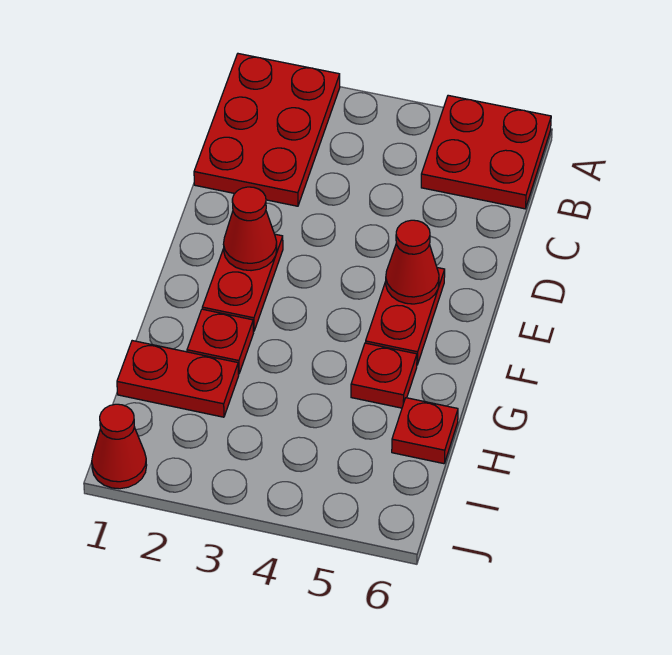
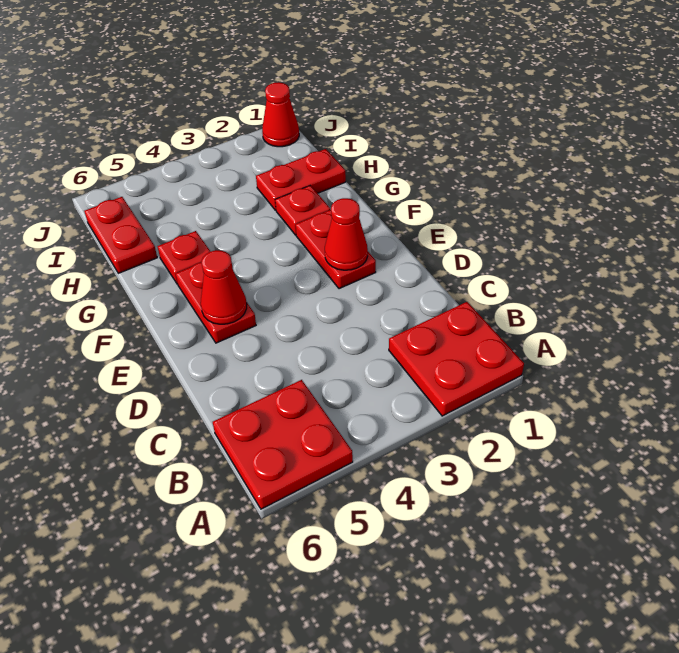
red plate A1:C2 level 1 -> red plate A1:B2 level 1
red plate H6 level 1 -> red plate H6:I6 level 1

